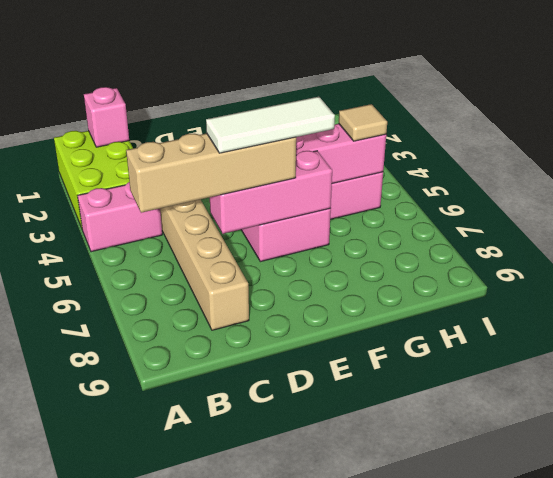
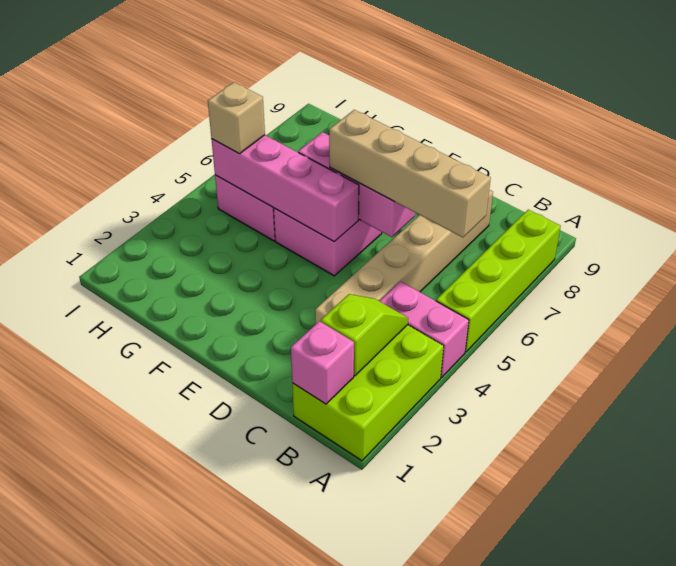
none -> lime brick A5:A8 level 1
none -> lime slope B2:B3 level 2 top 2
white tile D6:F6 level 4 -> none
tan tile H5 level 3 -> tan brick H5 level 3

